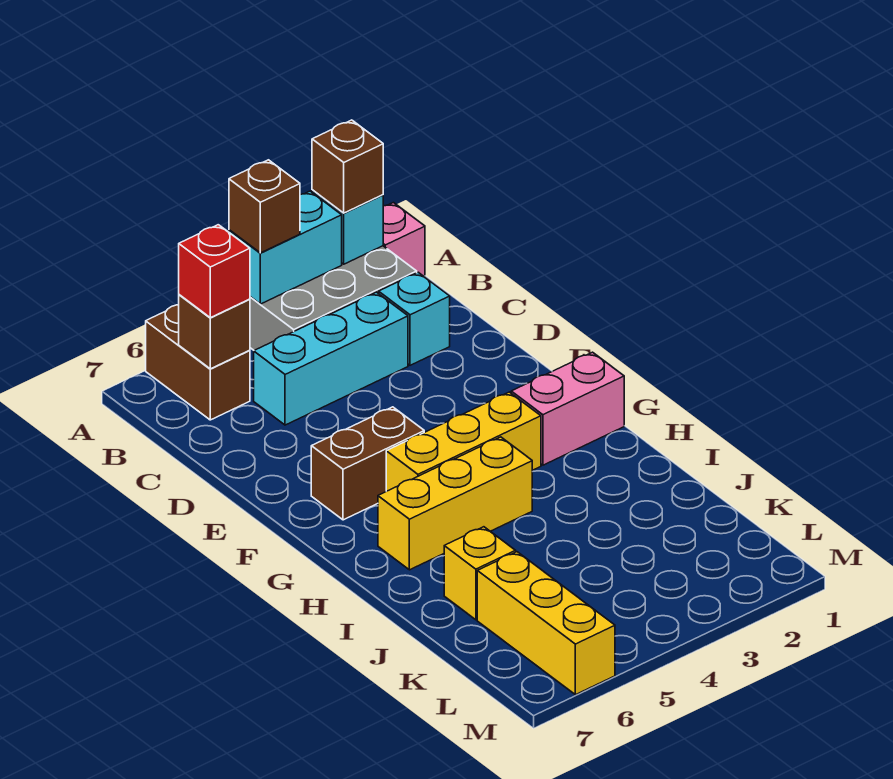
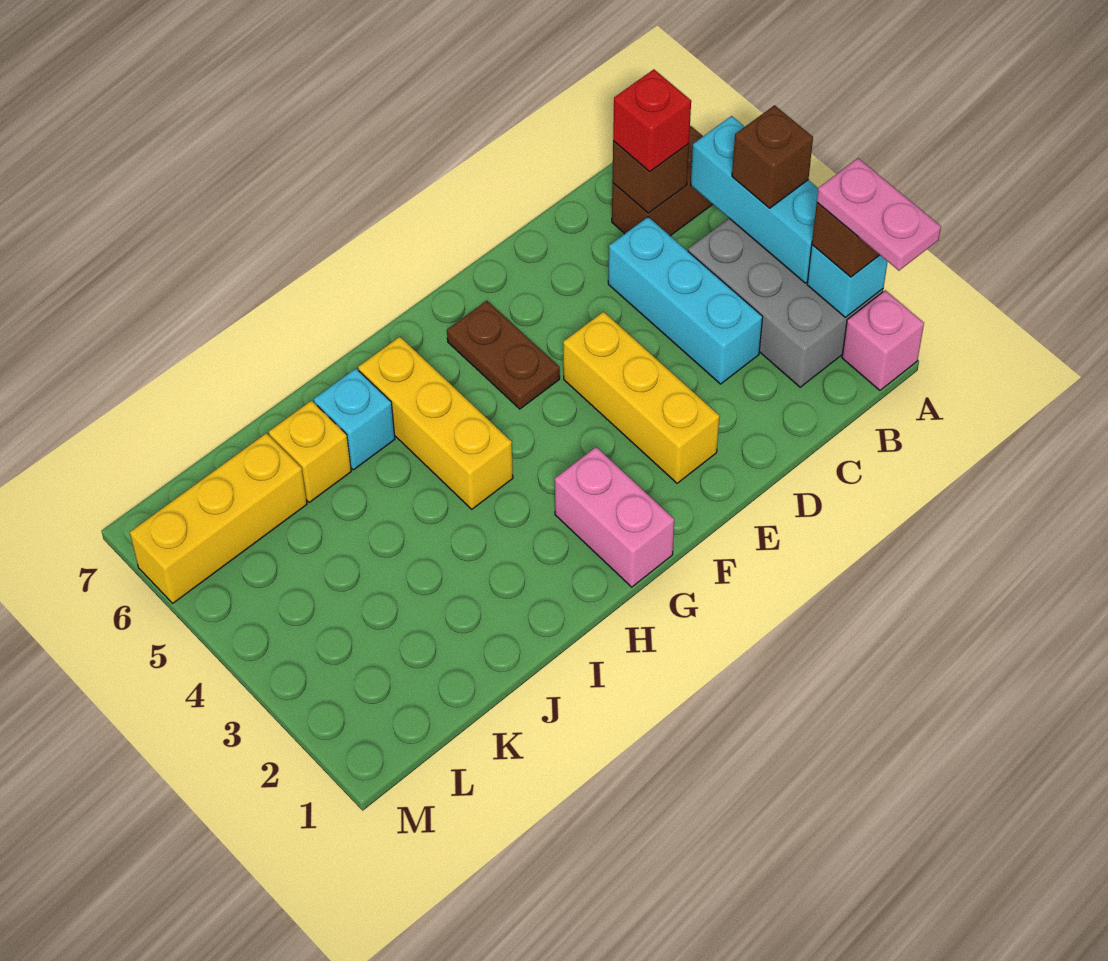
none -> pink plate A1:A2 level 4
cyan brick A3:A4 level 2 -> cyan brick A3:A5 level 2
cyan brick C2 level 1 -> cyan brick I6 level 1
brown brick F5:F6 level 1 -> brown plate F5:F6 level 1
yellow brick G3:G5 level 1 -> yellow brick E2:E4 level 1

